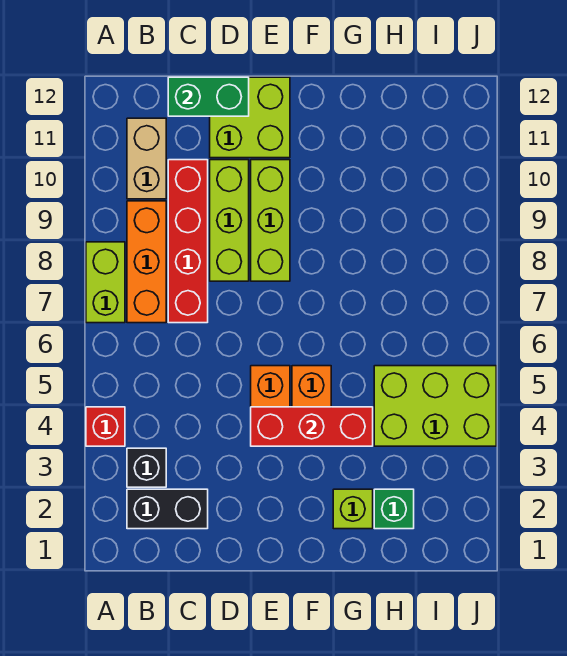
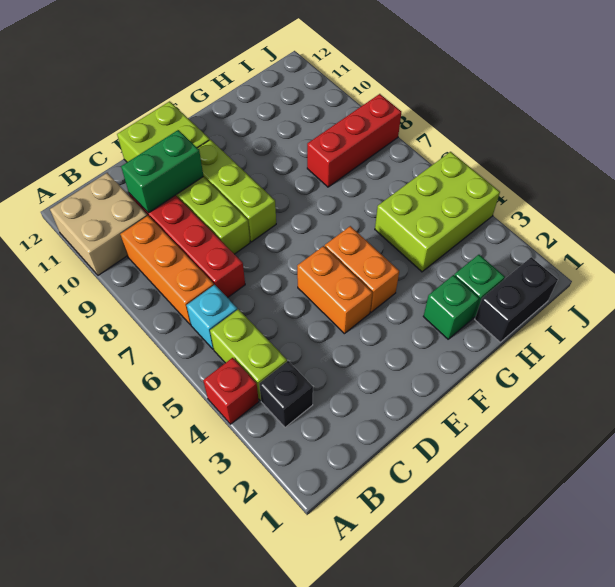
lime brick A7:A8 level 1 -> lime brick B4:B5 level 1
black brick B2:C2 level 1 -> black brick H1:I1 level 1
none -> cyan brick B6 level 1
tan brick B10:B11 level 1 -> tan brick A10:B11 level 1
green brick C12:D12 level 2 -> green brick C10:D10 level 2
red brick E4:G4 level 2 -> red brick H8:J8 level 1
lime brick G2 level 1 -> green brick G2 level 1

